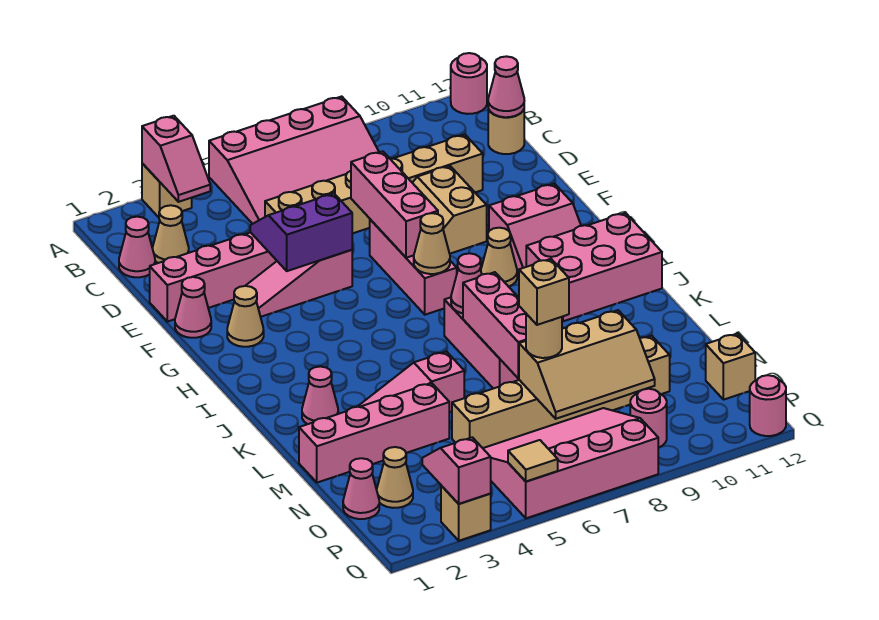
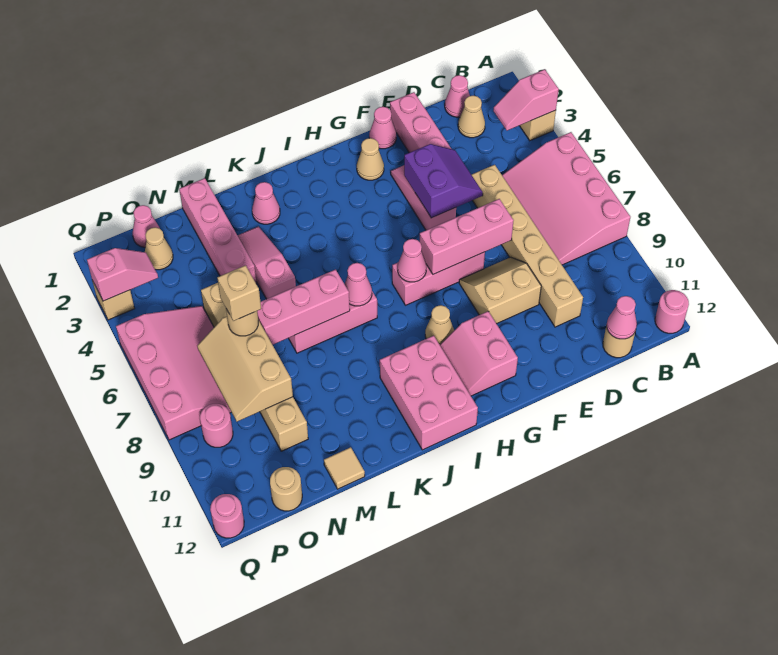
tan cone H7 level 2 -> pink cone H7 level 2
tan brick O12 level 1 -> tan round brick O12 level 1
tan tile Q5 level 2 -> tan tile M12 level 1

